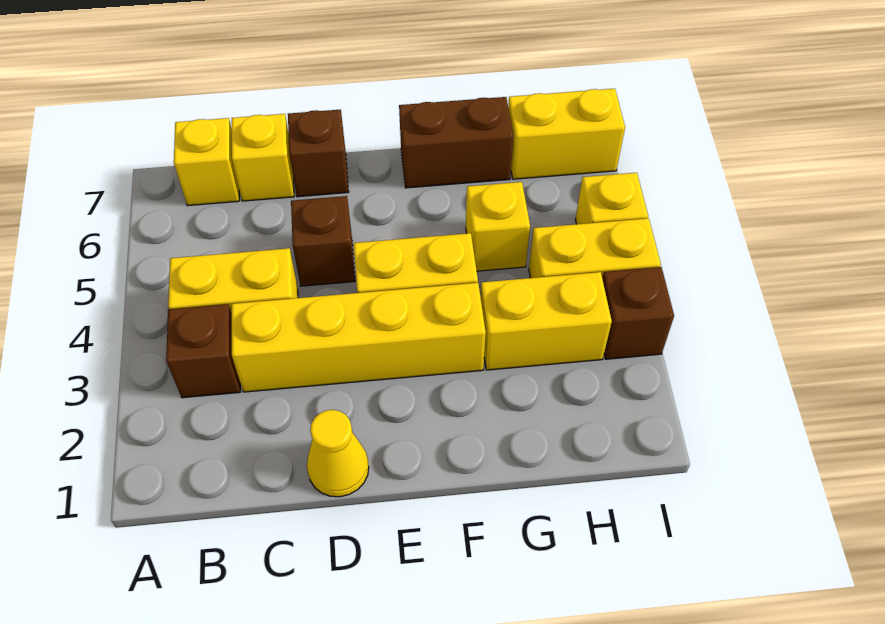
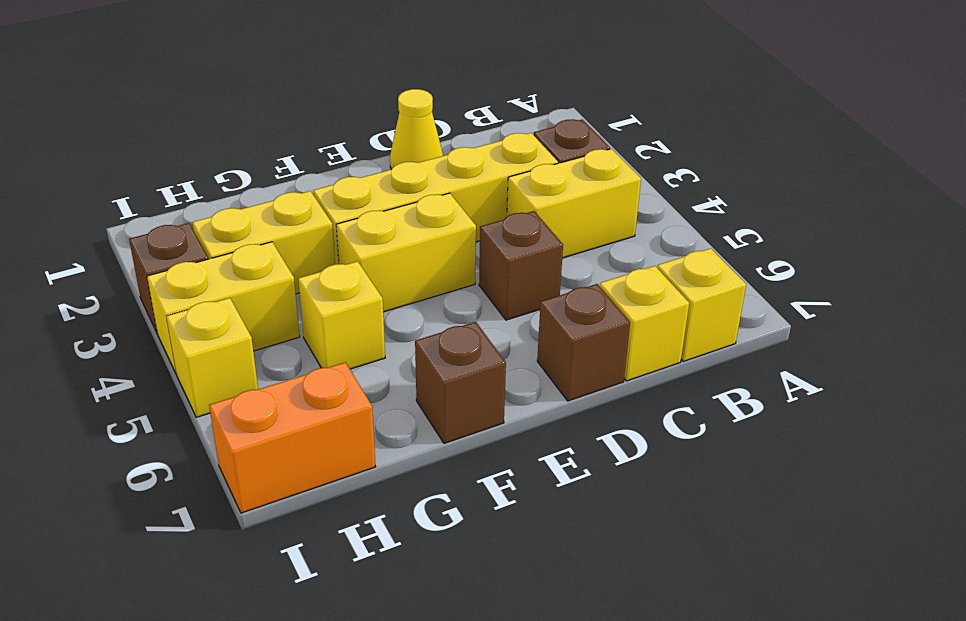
brown brick F7:G7 level 1 -> brown brick F7 level 1
yellow brick H7:I7 level 1 -> orange brick H7:I7 level 1

